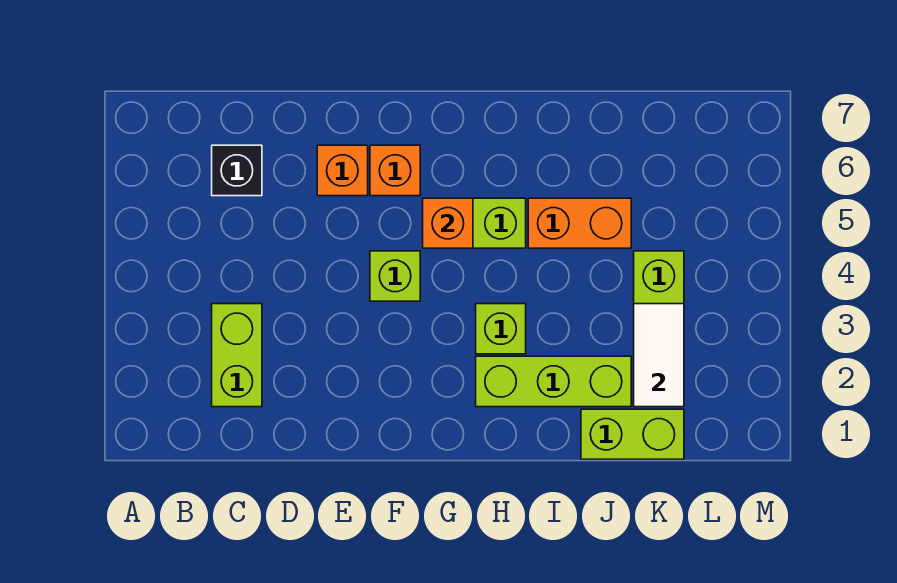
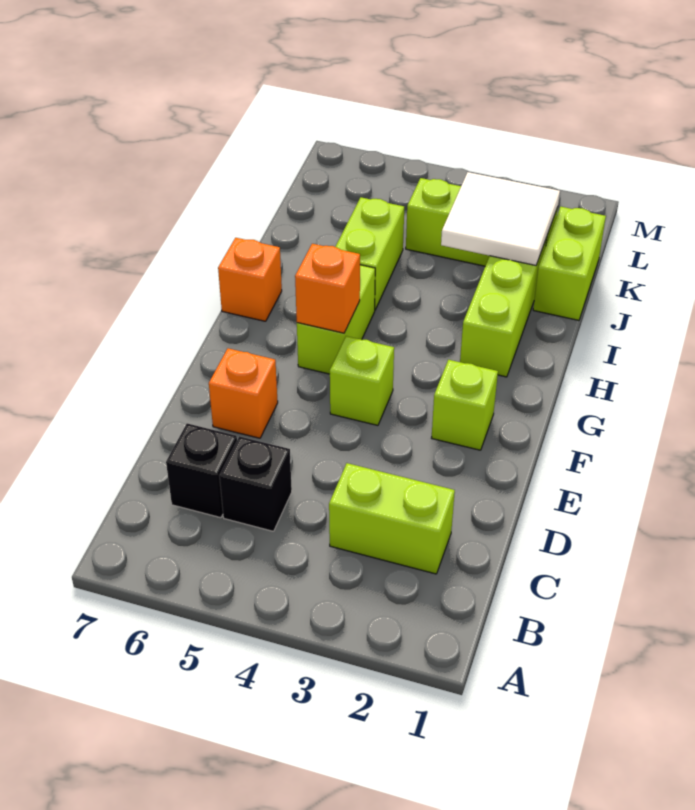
none -> black brick C5 level 1
orange brick F6 level 1 -> orange brick H7 level 1
lime brick H3 level 1 -> lime brick F2 level 1
orange brick I5:J5 level 1 -> lime brick I5:J5 level 1
white tile K2:K3 level 2 -> white tile J2:K3 level 2

